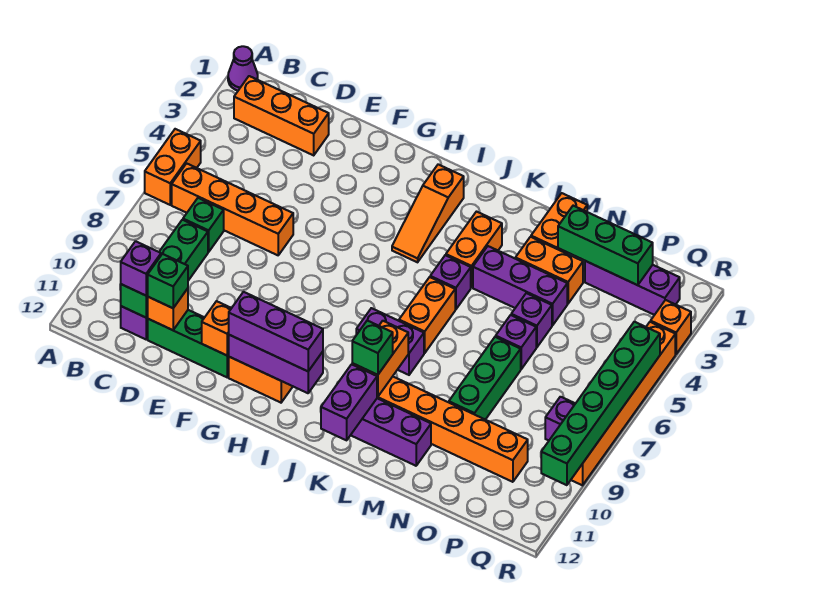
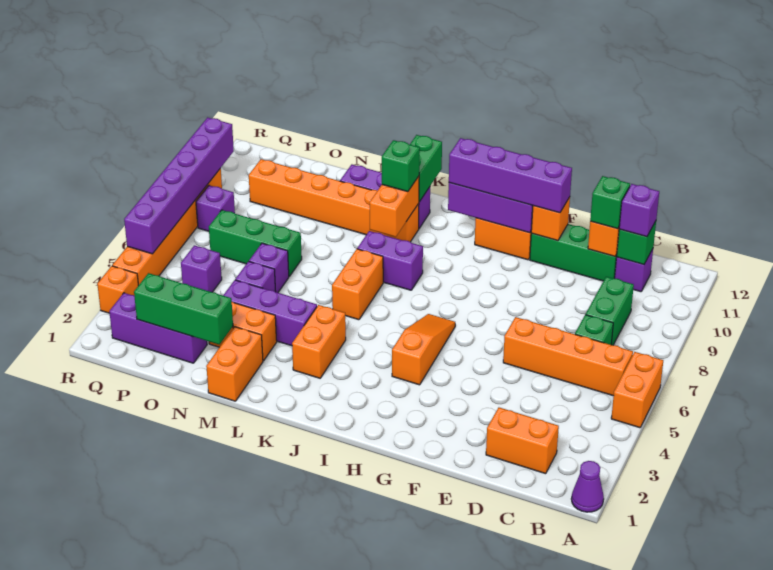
orange brick B2:D2 level 1 -> orange brick C2:D2 level 1
purple brick G11:I11 level 3 -> purple brick F11:I11 level 3
orange slope I2:I4 level 1 top 2 -> orange slope H4:H6 level 1 top 4
purple brick K5 level 1 -> purple brick P5 level 1
purple brick K11:K12 level 2 -> green brick K11:K12 level 2
green brick N7:N9 level 1 -> green brick N7:P7 level 1
green brick R5:R10 level 2 -> purple brick R5:R10 level 2

